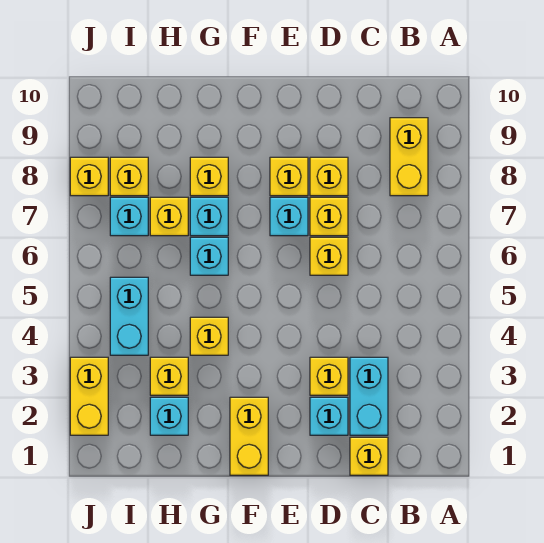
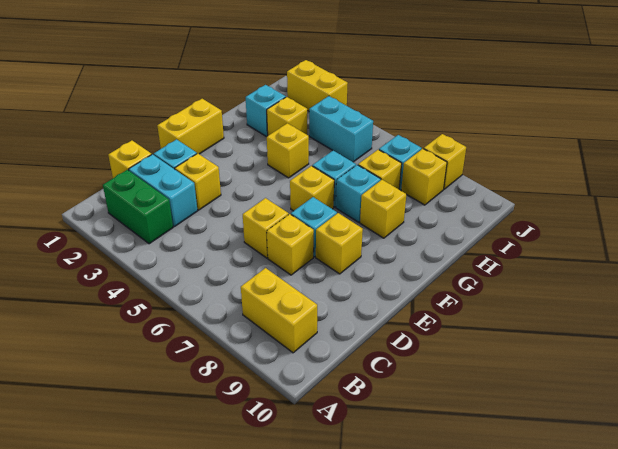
none -> green brick B2:B3 level 1
yellow brick D8 level 1 -> yellow brick F6 level 1
yellow brick F1:F2 level 1 -> yellow brick E1:F1 level 1

